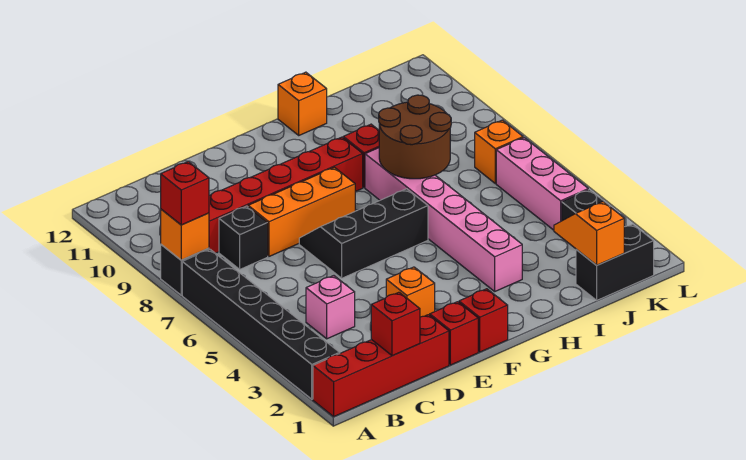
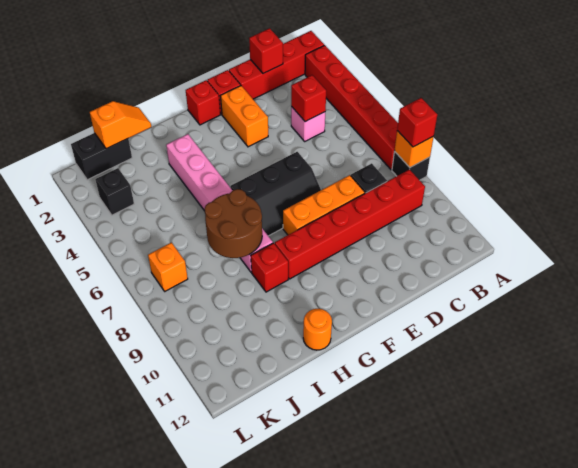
black brick A2:A7 level 1 -> red brick A2:A7 level 1
none -> red brick C4 level 2
orange brick E3 level 1 -> orange brick E2:E3 level 1
orange brick H12 level 1 -> orange round brick H12 level 1
orange slope J1:J2 level 2 top 1 -> orange slope I1:J1 level 2 top J
pink brick K4:K6 level 1 -> none

